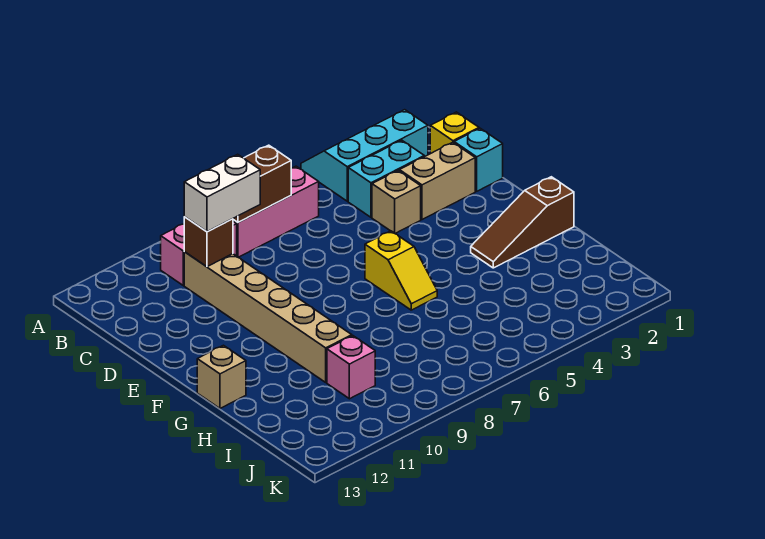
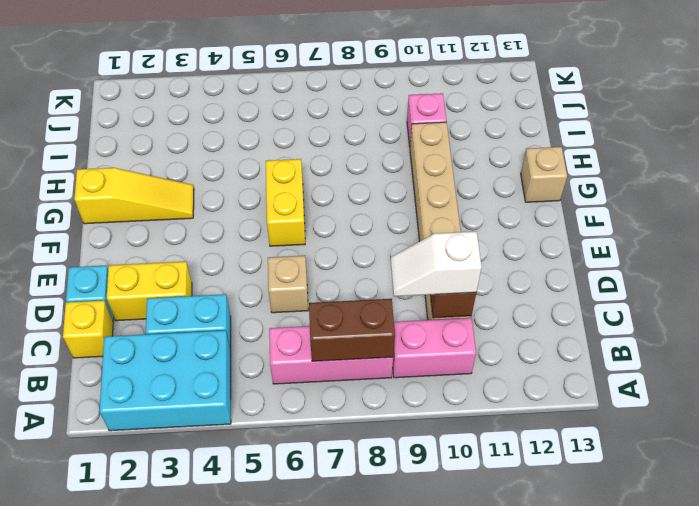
cyan slope A2:B4 level 1 top B -> cyan brick A2:B4 level 1
white brick C9:C10 level 3 -> white slope C9:C10 level 3 top 10
tan brick D2:D3 level 1 -> yellow brick D2:D3 level 1
tan brick D4 level 1 -> tan brick D6 level 1
yellow slope F6:G6 level 1 top F -> yellow brick F6:G6 level 1
brown slope G1:G3 level 1 top 1 -> yellow slope G1:G3 level 1 top 1

